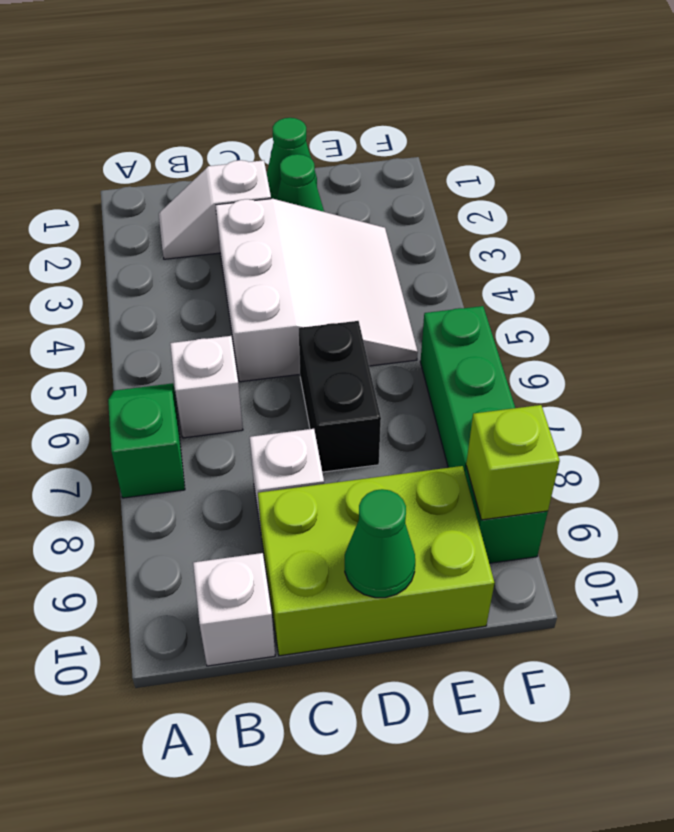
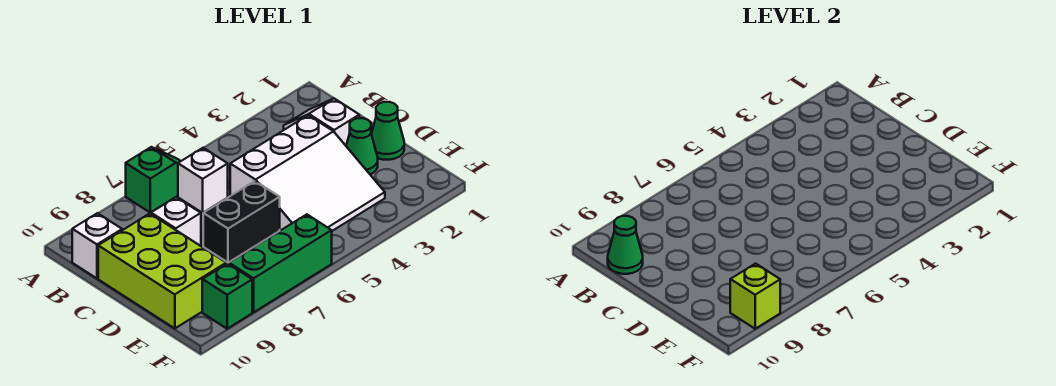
green cone D10 level 2 -> green cone B10 level 2

